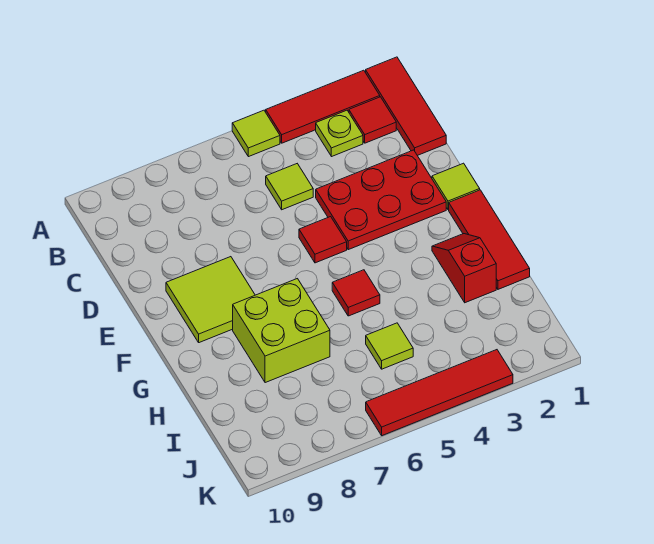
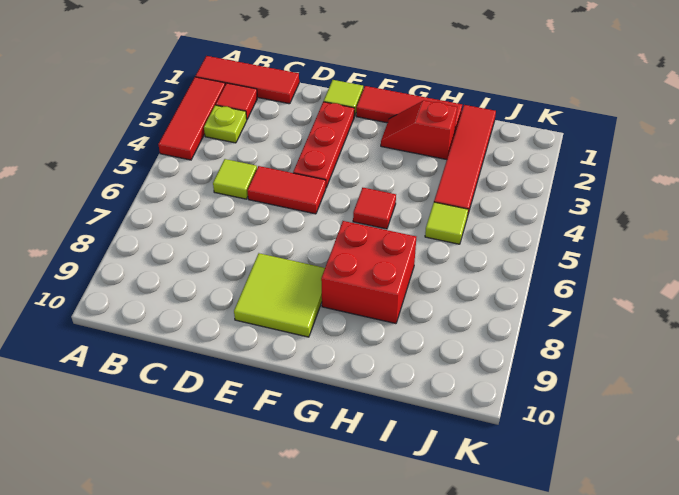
lime tile A5 level 1 -> none
red plate D2:E4 level 1 -> red plate E2:E4 level 1
red tile E5 level 1 -> red tile D5:E5 level 1
lime brick G7:H8 level 1 -> red brick G7:H8 level 1
red tile K3:K6 level 1 -> red tile I1:I4 level 1

